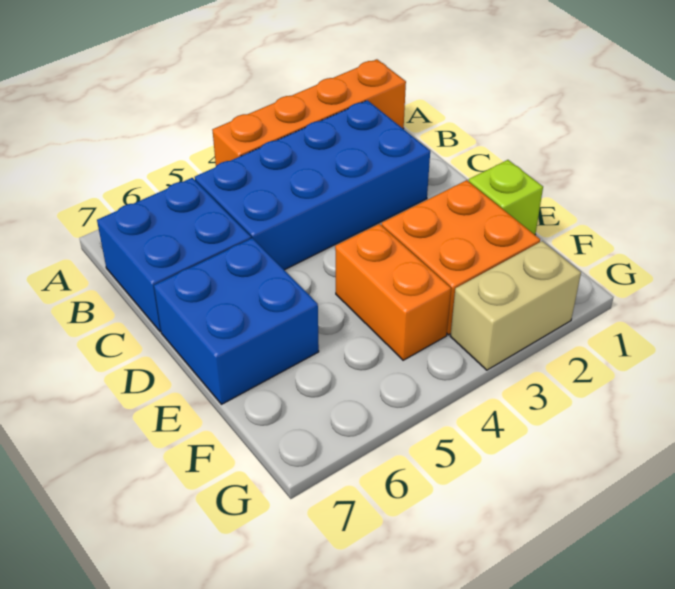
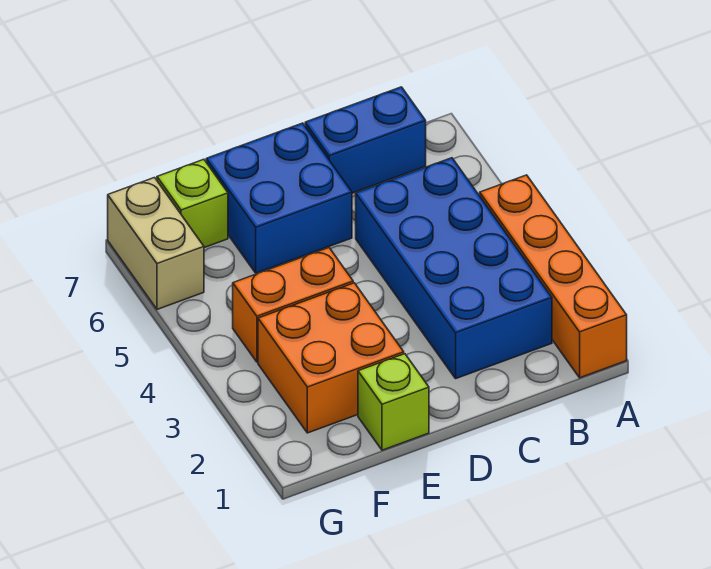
blue brick B6:C7 level 1 -> blue brick B7:C7 level 1
none -> lime brick F7 level 1
tan brick G2:G3 level 1 -> tan brick G6:G7 level 1

